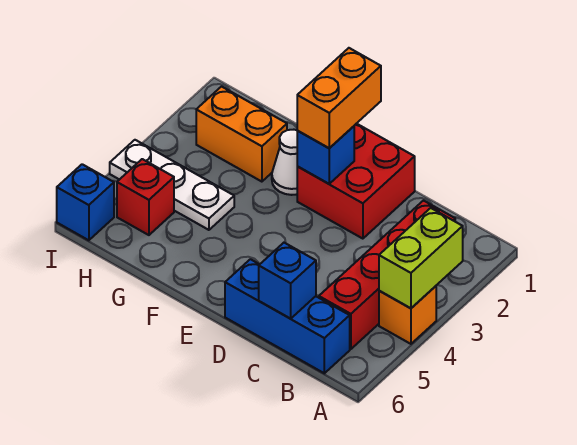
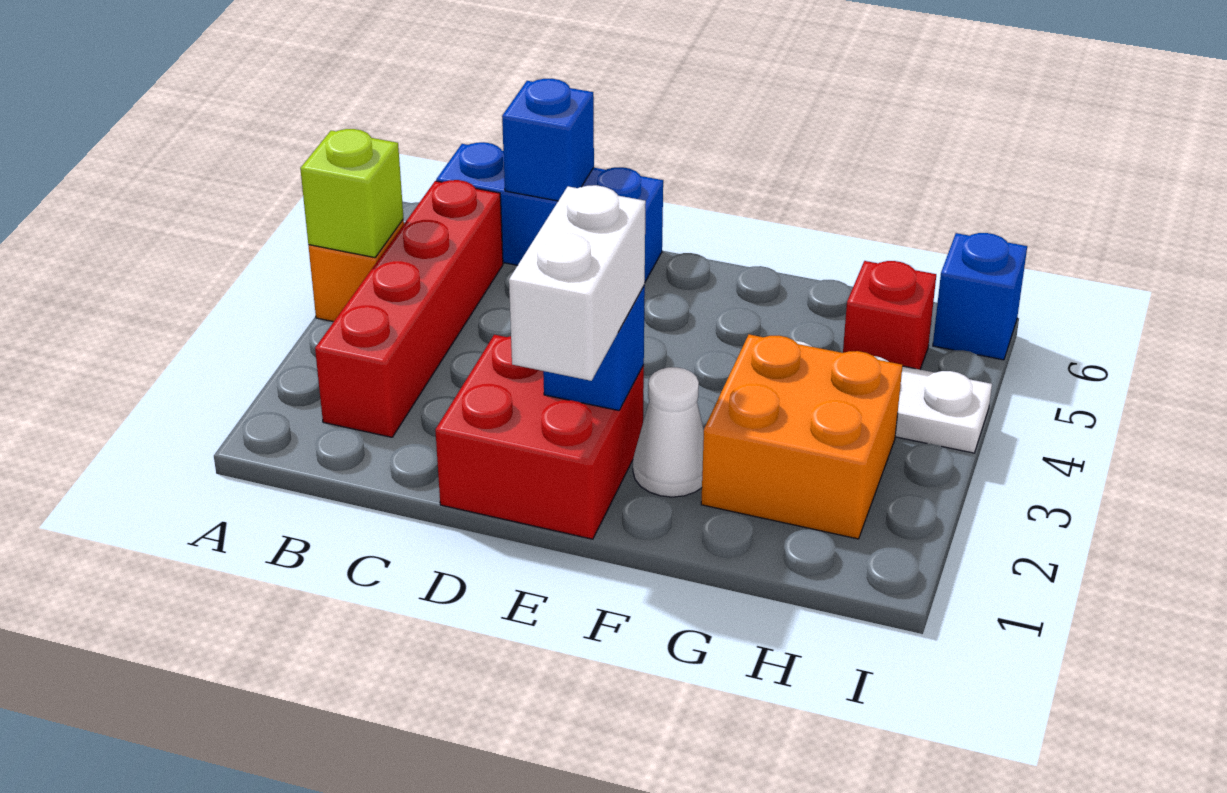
lime brick A3:A4 level 2 -> lime brick A4 level 2
orange brick E1:E2 level 3 -> white brick E1:E2 level 3
orange brick G2:H2 level 1 -> orange brick G2:H3 level 1

